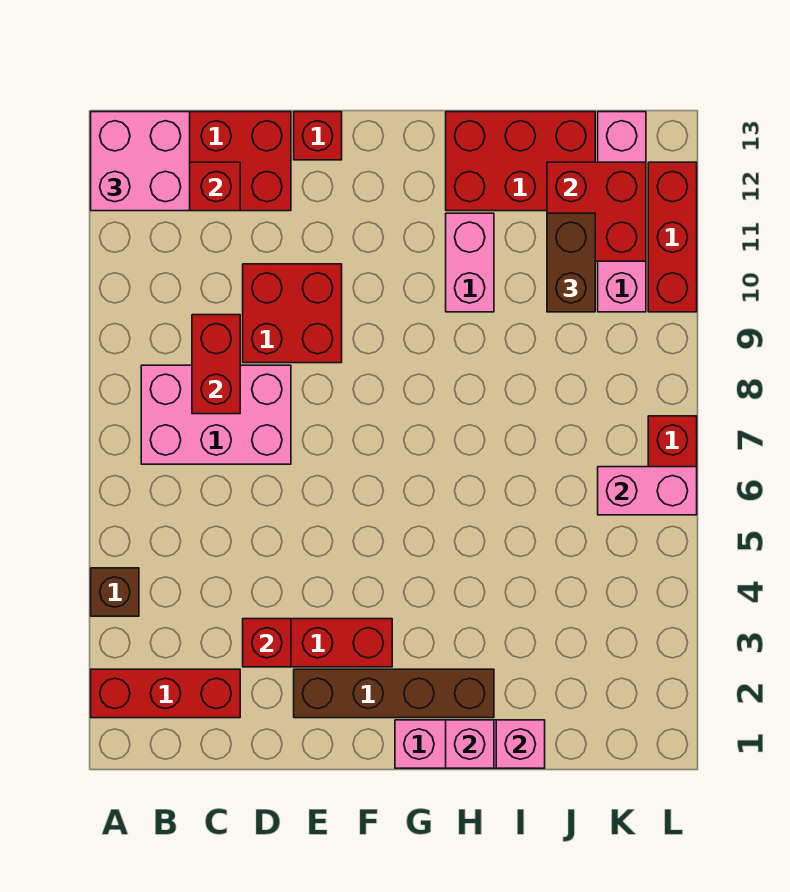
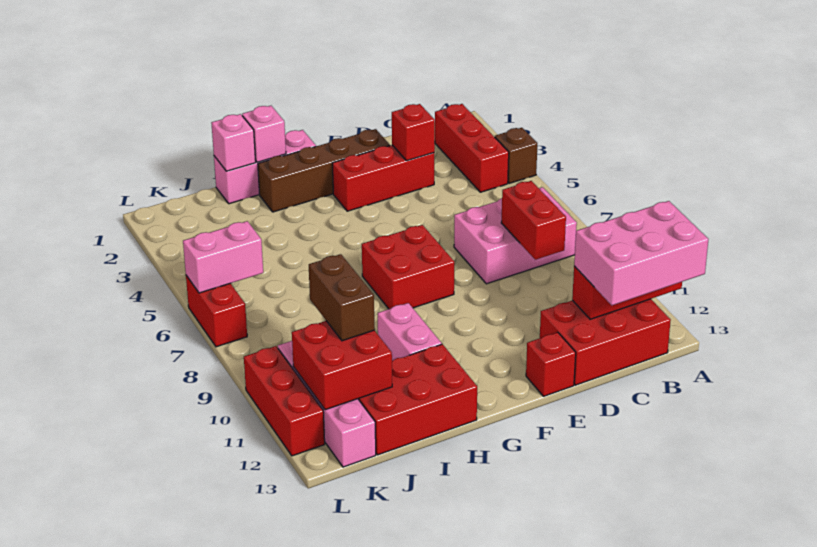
red brick A2:C2 level 1 -> red brick B2:B4 level 1
pink brick A12:B13 level 3 -> pink brick A12:C13 level 3
red brick D9:E10 level 1 -> red brick F7:G8 level 1

